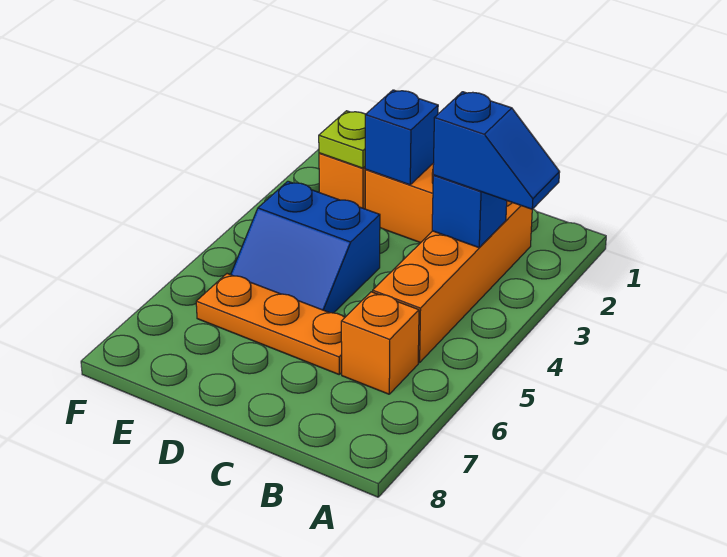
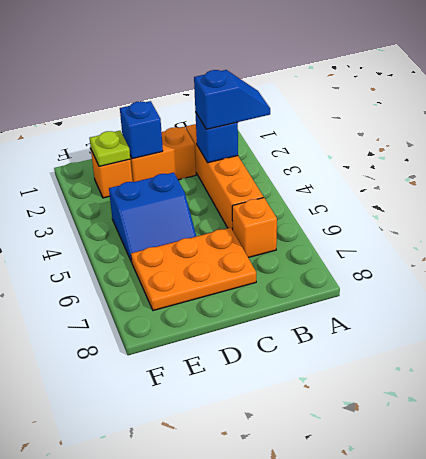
orange plate C6:E6 level 1 -> orange plate C6:E7 level 1

